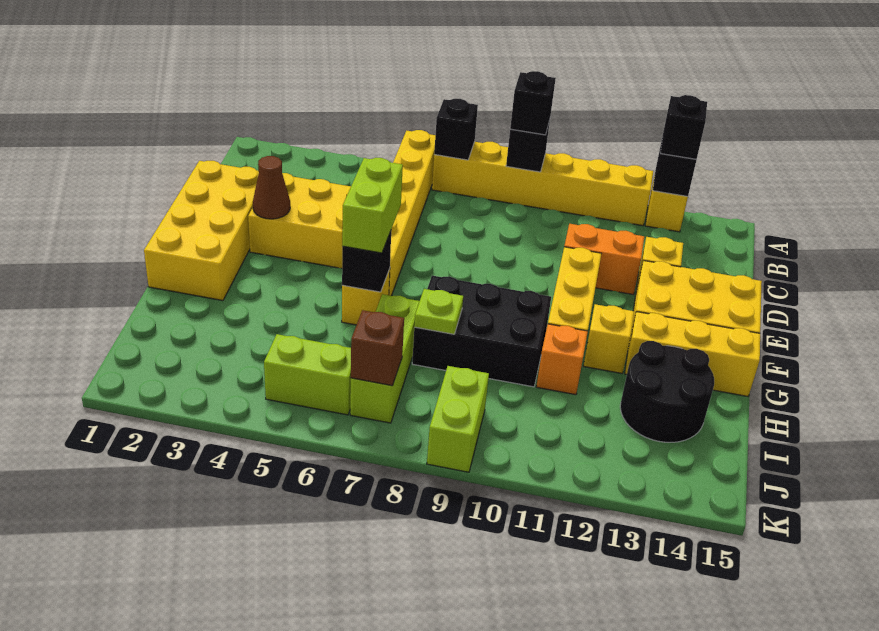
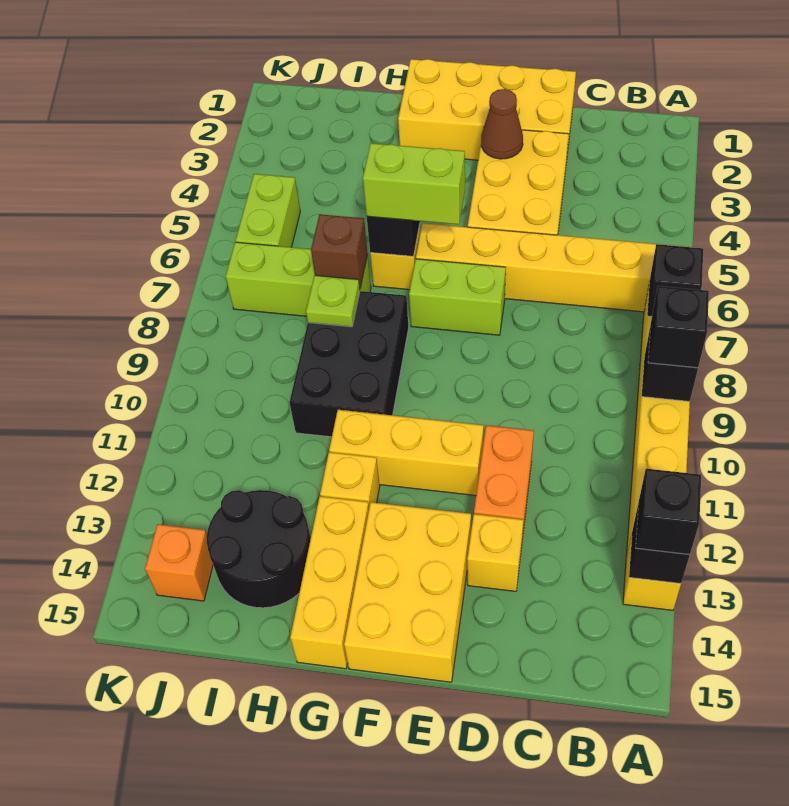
orange brick H11 level 1 -> orange brick J14 level 1
brown brick J7 level 2 -> brown brick H7 level 2
lime brick J9:K9 level 1 -> lime brick E7:F7 level 1

